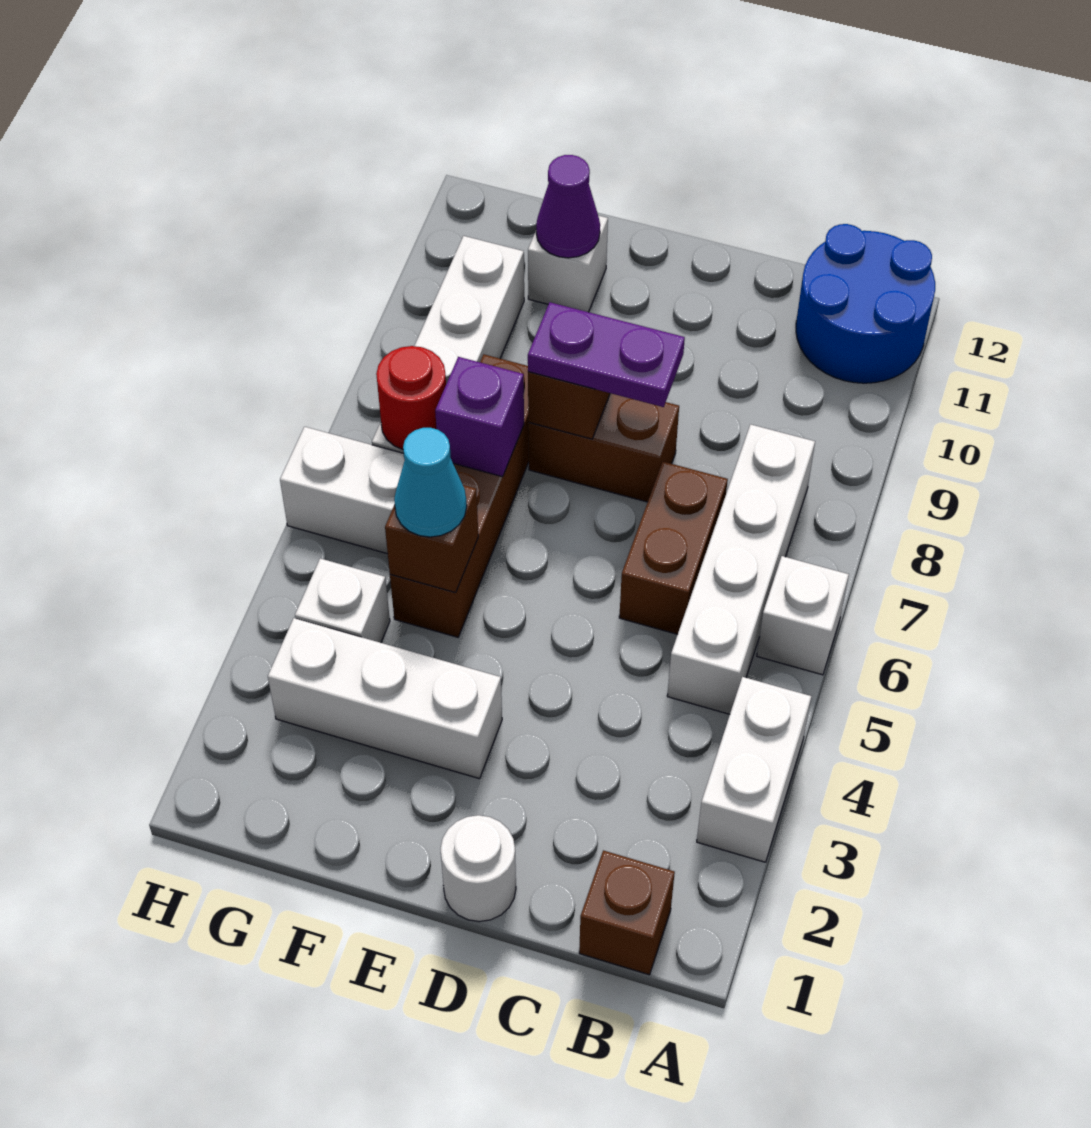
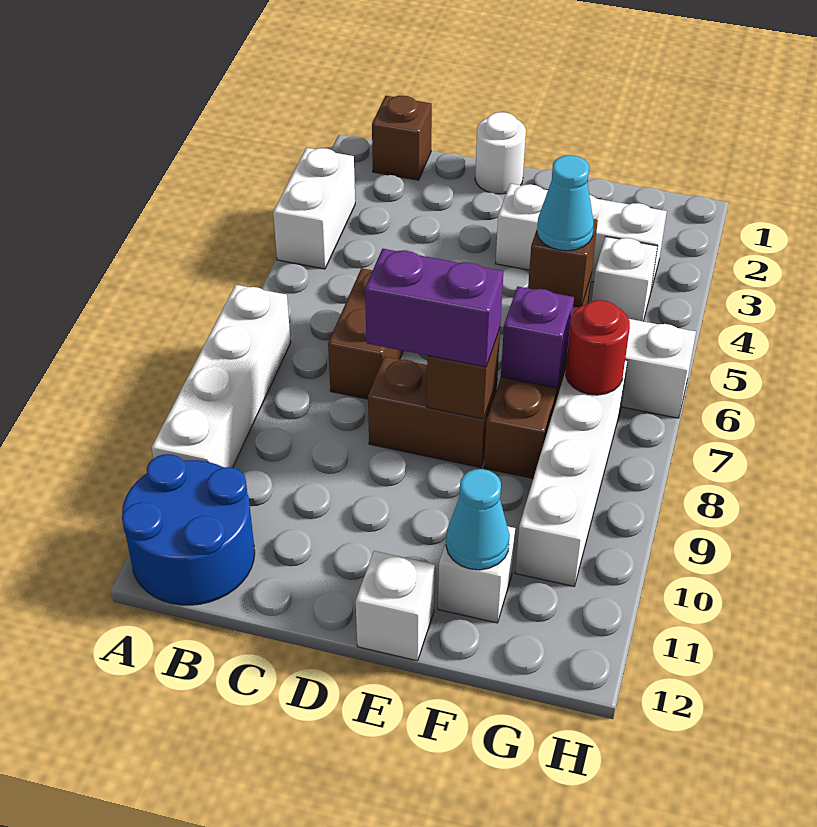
white brick A6 level 1 -> white brick E12 level 1
white brick B5:B8 level 1 -> white brick A7:A10 level 1
purple plate D8:E8 level 3 -> purple brick D8:E8 level 3
purple cone F11 level 2 -> cyan cone F11 level 2

